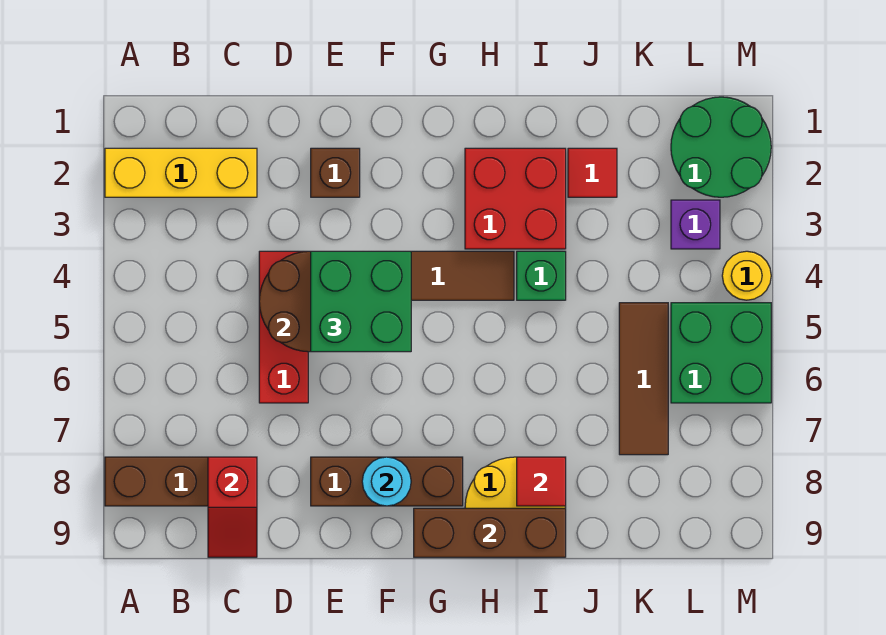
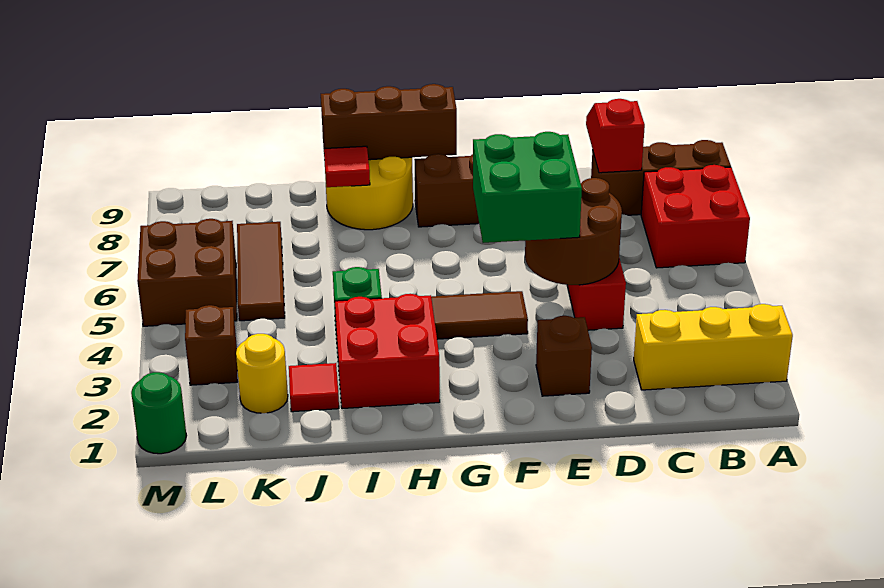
none -> red brick A6:B7 level 1
cyan round brick F8 level 2 -> none
green round brick L1:M2 level 1 -> green round brick M1 level 1
purple brick L3 level 1 -> brown brick L3 level 1
green brick L5:M6 level 1 -> brown brick L5:M6 level 1
yellow round brick M4 level 1 -> yellow round brick K2 level 1

